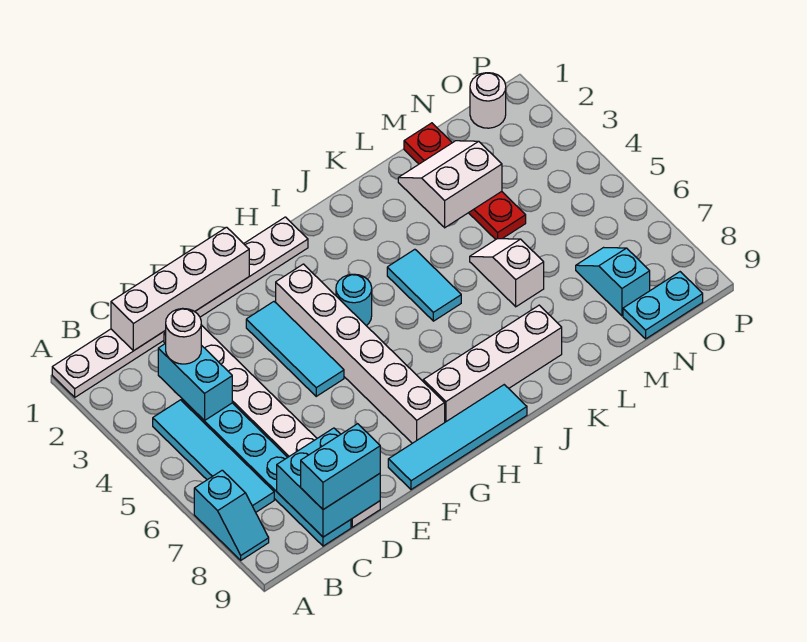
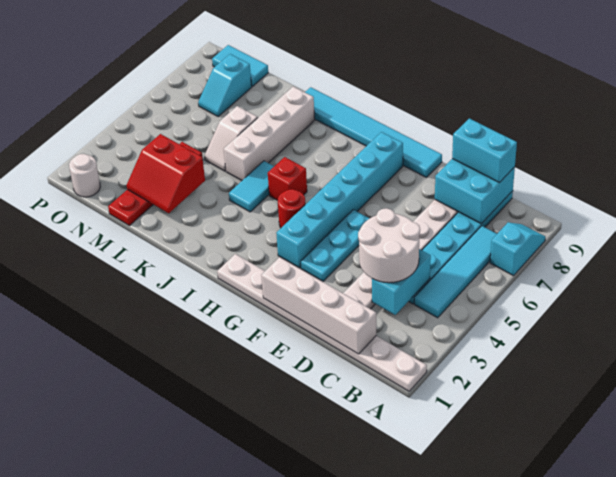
white round brick C3 level 3 -> white round brick C3:D4 level 3
cyan tile F3:F5 level 1 -> cyan plate F3:F5 level 1
cyan tile F9:I9 level 1 -> cyan tile F9:K9 level 1
white brick G3:G8 level 1 -> cyan brick G3:G8 level 1
cyan round brick H4 level 1 -> red round brick H4 level 1
white brick H8:K8 level 1 -> white brick K5:K8 level 1
none -> red brick I5 level 1
white slope L2:M3 level 2 top 3 -> red slope L2:M3 level 2 top 3
cyan plate N9:O9 level 1 -> cyan tile N9:O9 level 1

